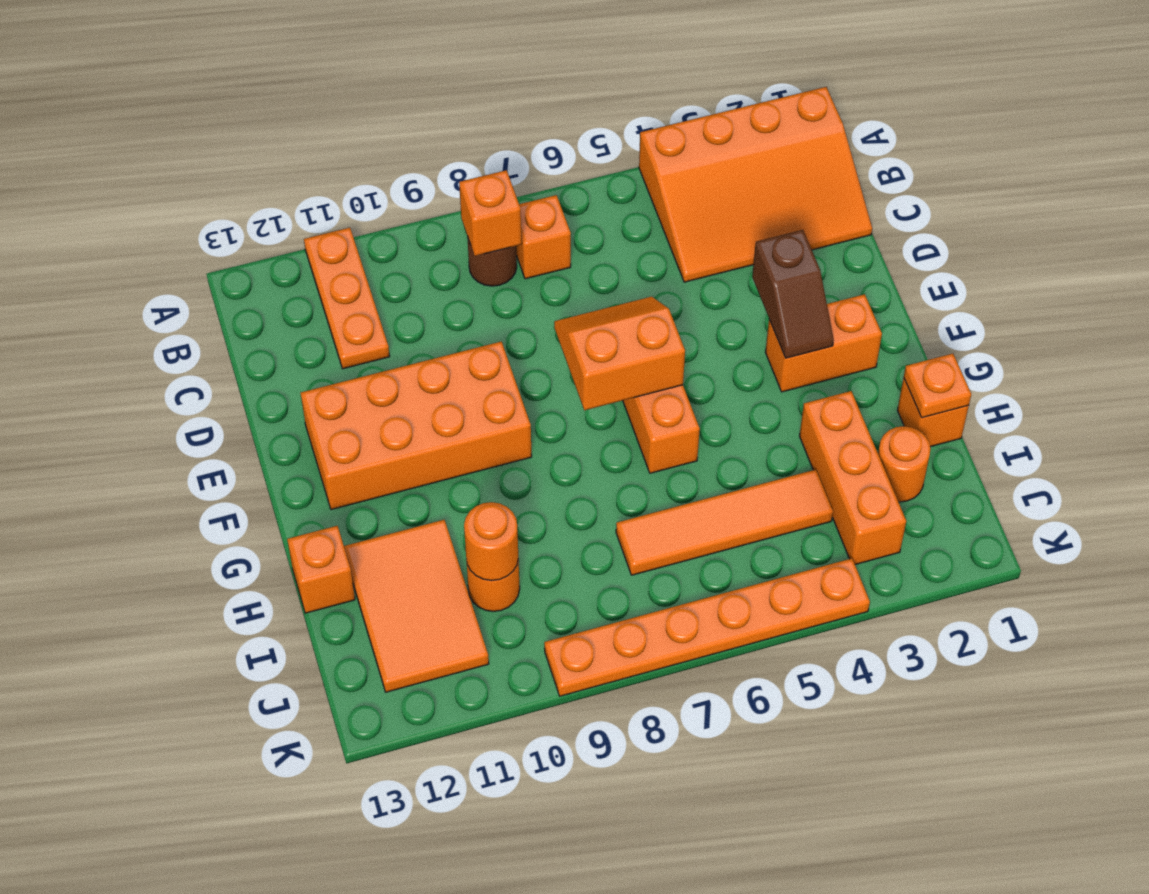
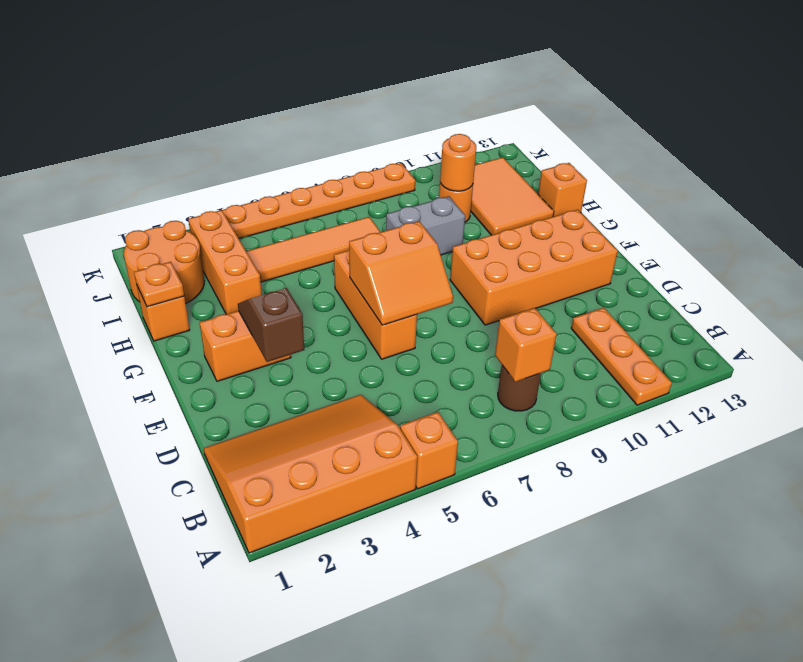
orange brick B7 level 1 -> orange brick A5 level 1
none -> grey brick H8:H9 level 1
orange round brick I2 level 1 -> orange round brick I1:J2 level 1

